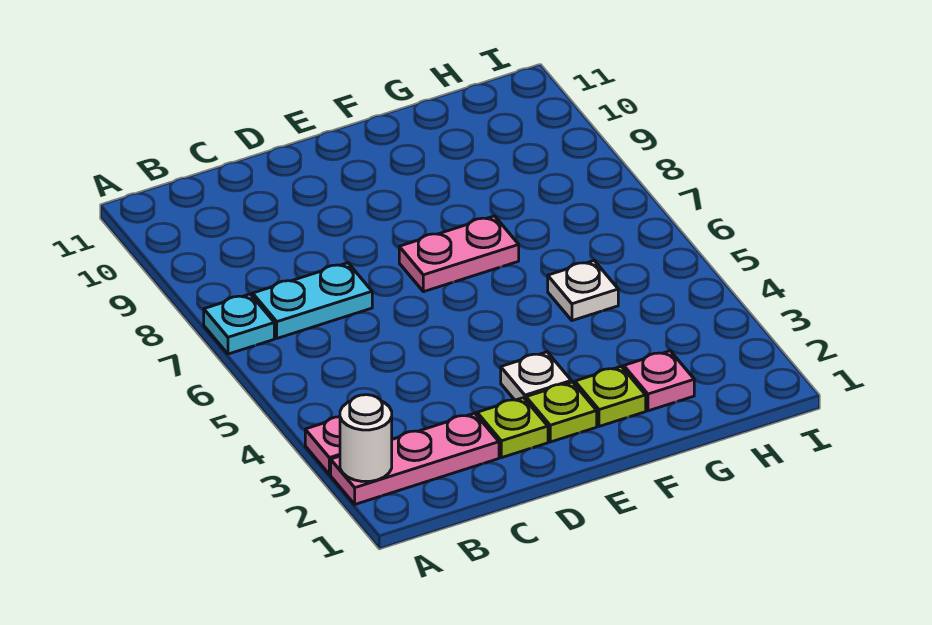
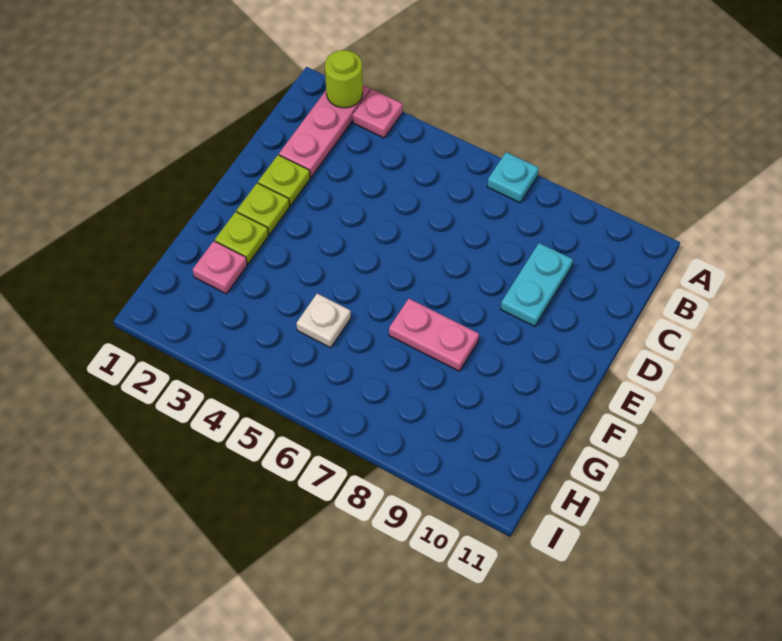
white round brick A2 level 2 -> lime round brick A2 level 2
cyan plate B7:C7 level 1 -> cyan plate C9:D9 level 1
white plate E3 level 1 -> none
pink plate E7:F7 level 1 -> pink plate F7:F8 level 1

